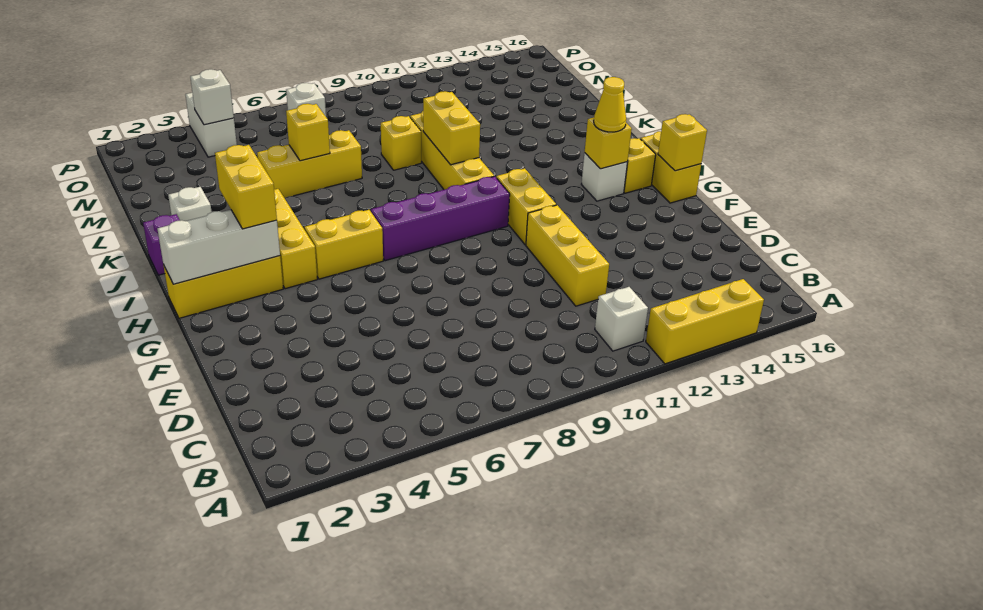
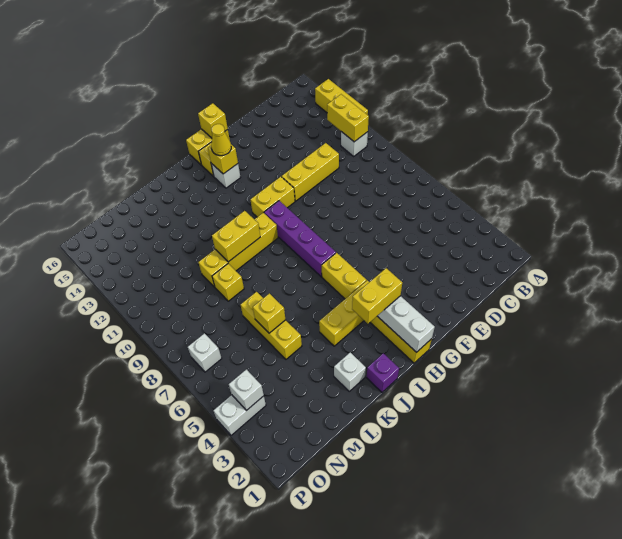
none -> yellow brick B11:B12 level 2

